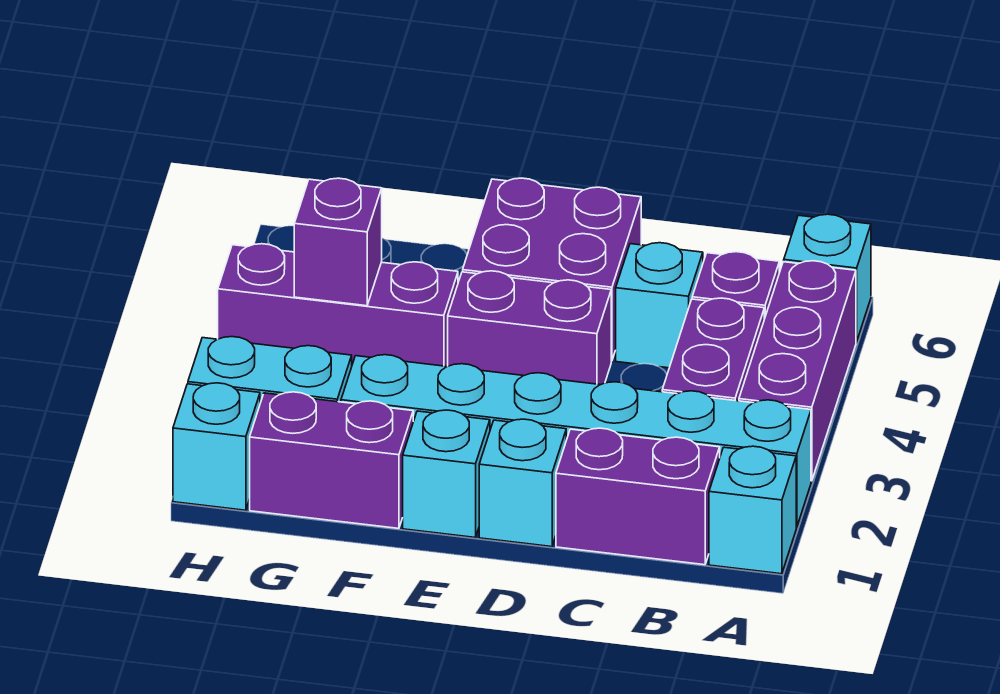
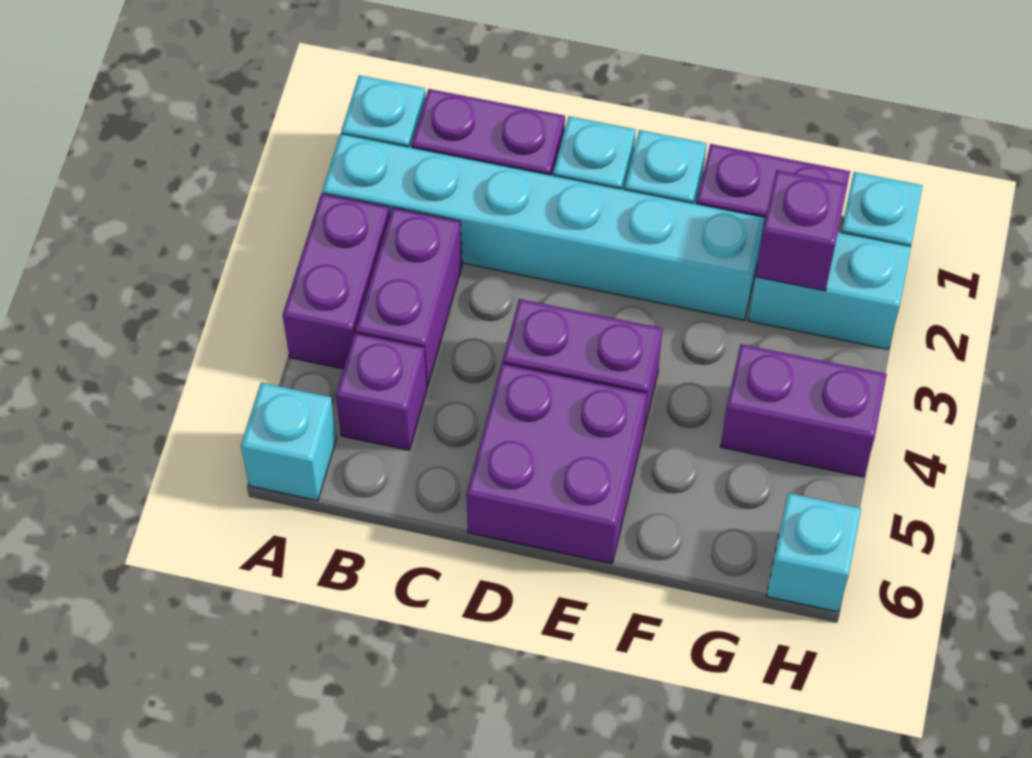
purple brick A3:A5 level 1 -> purple brick A3:A4 level 1
cyan brick C5 level 1 -> cyan brick H6 level 1
purple brick F4:H4 level 1 -> purple brick G4:H4 level 1
purple brick G4 level 2 -> purple brick G2 level 2

